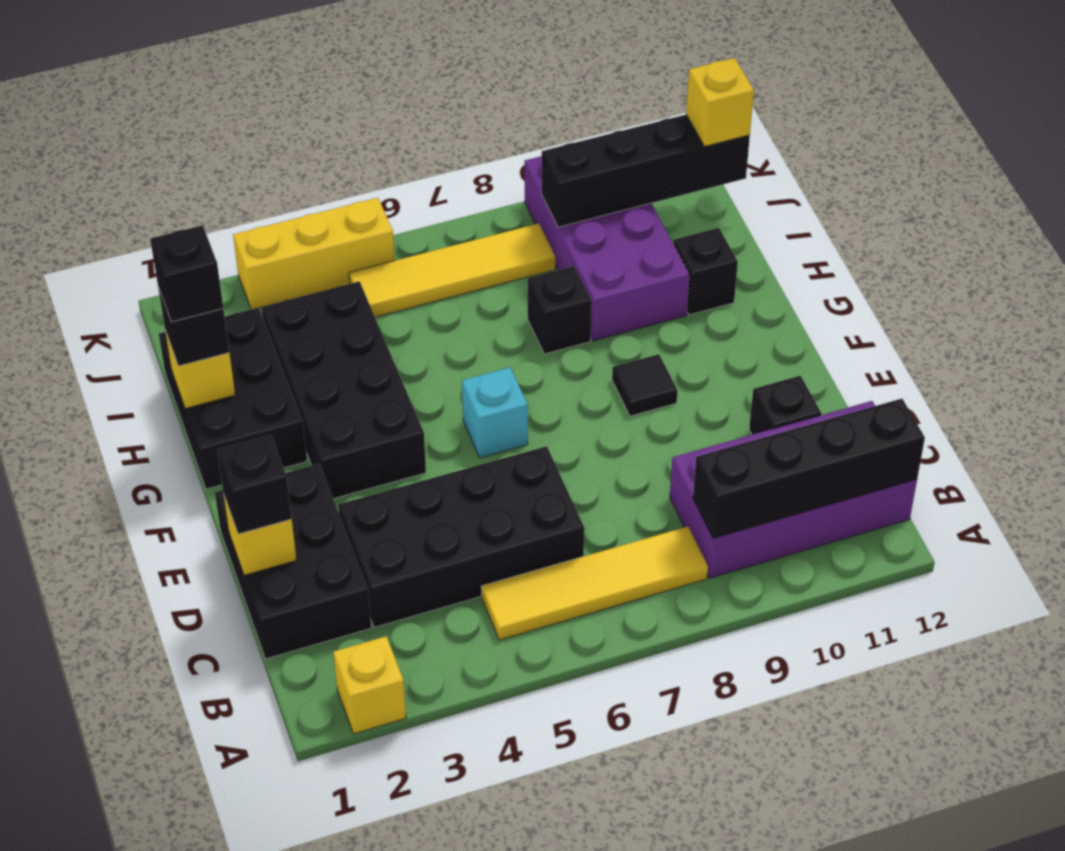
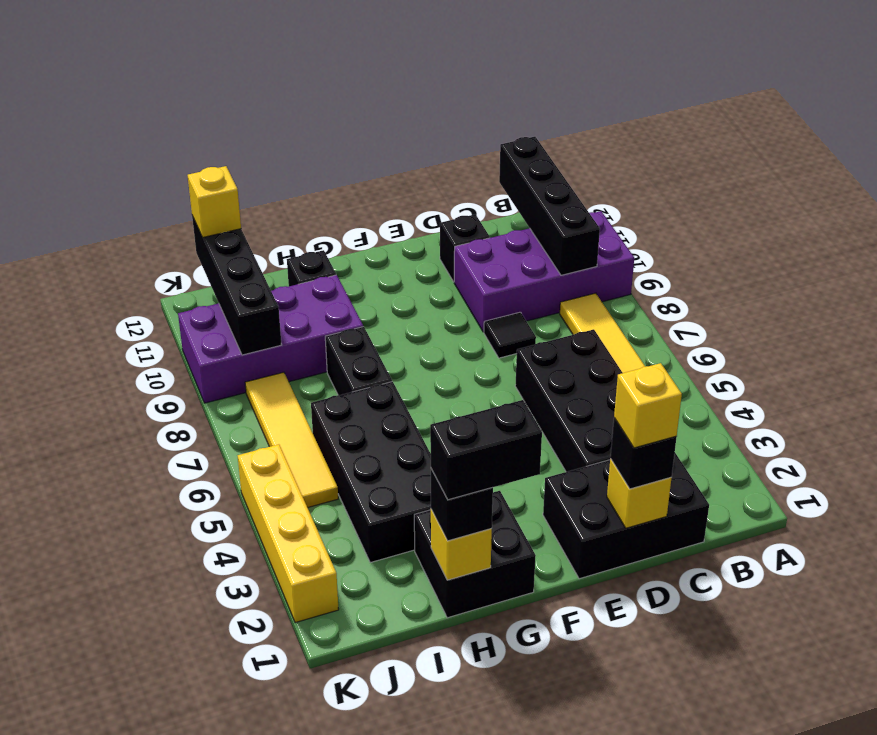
yellow brick A2 level 1 -> yellow brick D1 level 4
purple brick B9:C12 level 1 -> purple brick A9:D10 level 1
black brick F3:I4 level 1 -> black brick H3:I6 level 1
cyan brick F6 level 1 -> none
black tile F9 level 1 -> black tile D8 level 1
black brick G1:I2 level 1 -> black brick G1:H2 level 1
black brick H1 level 4 -> black brick G1:H1 level 4
black brick H8 level 1 -> black brick H7:H8 level 1
yellow brick K3:K5 level 1 -> yellow brick K2:K5 level 1

